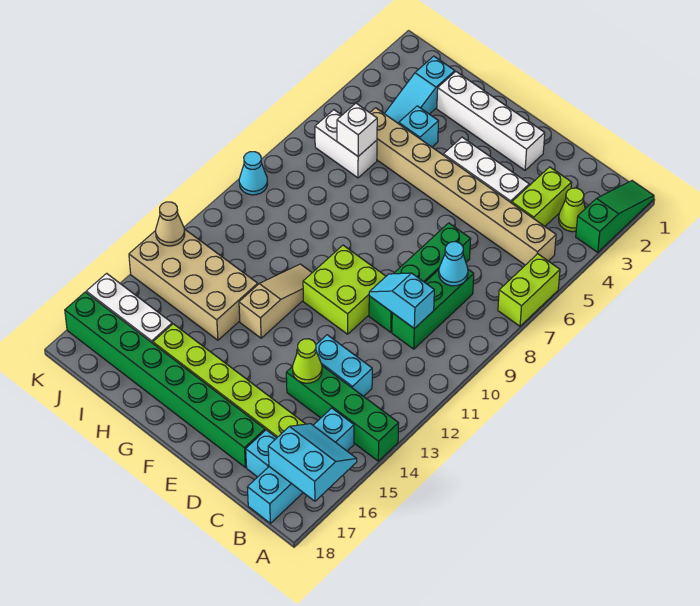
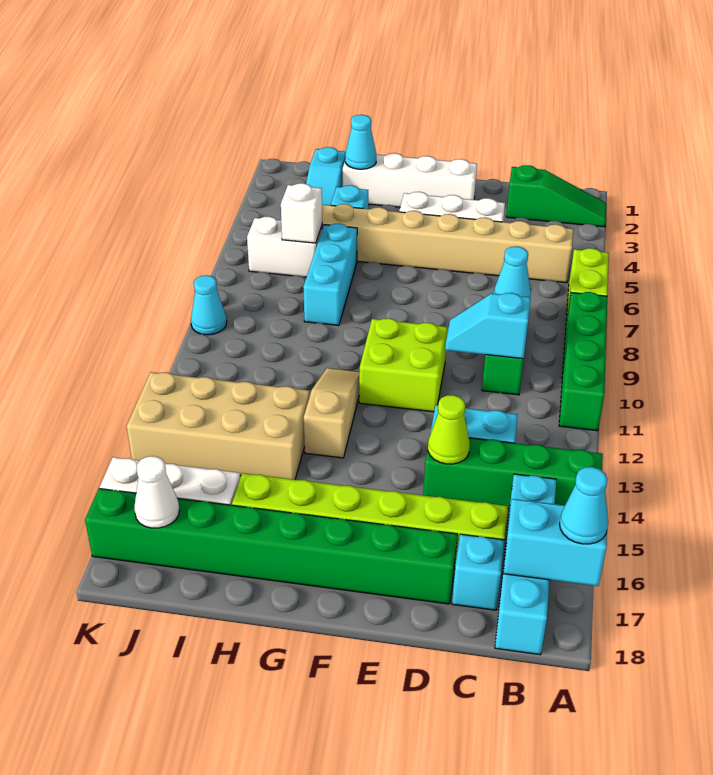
green slope A1:A3 level 1 top 3 -> green slope A2:C2 level 1 top C
none -> cyan cone A17 level 3
lime cone B3 level 1 -> none
lime brick C3:C4 level 1 -> none
green brick D7:D10 level 1 -> green brick A8:A11 level 1
none -> cyan cone H2 level 2
none -> cyan brick H6:H8 level 1
none -> white cone J17 level 2
tan cone K13 level 2 -> none

